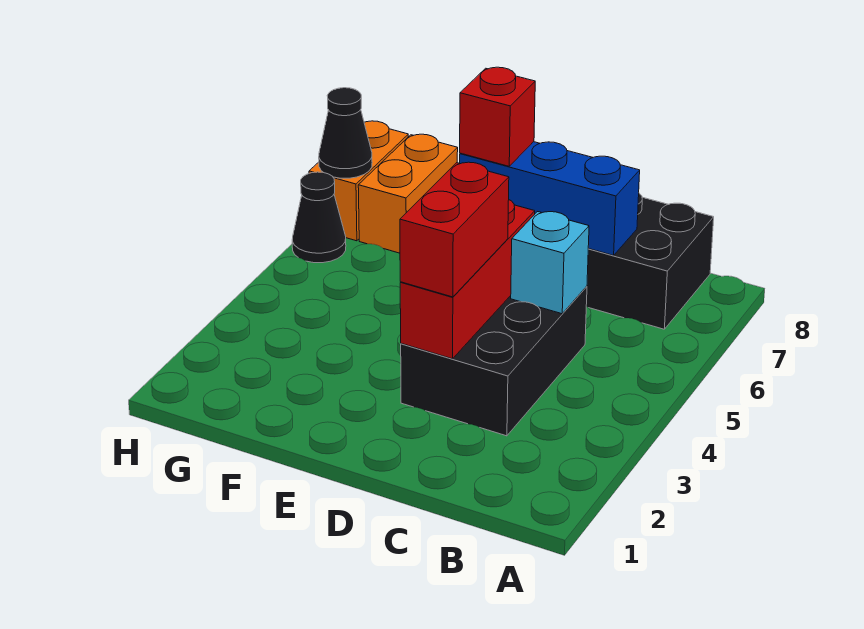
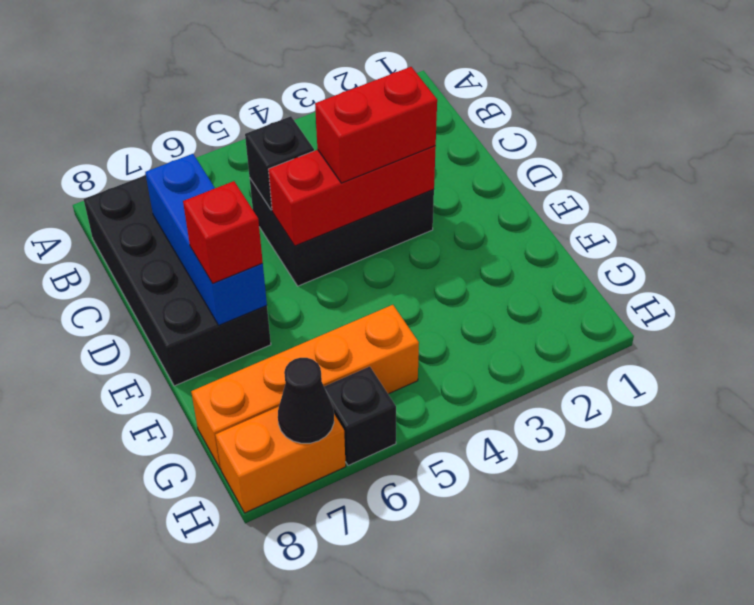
cyan brick C5 level 2 -> black brick C5 level 2
orange brick G7:G8 level 1 -> orange brick G5:G8 level 1
black cone H6 level 1 -> black brick H6 level 1

